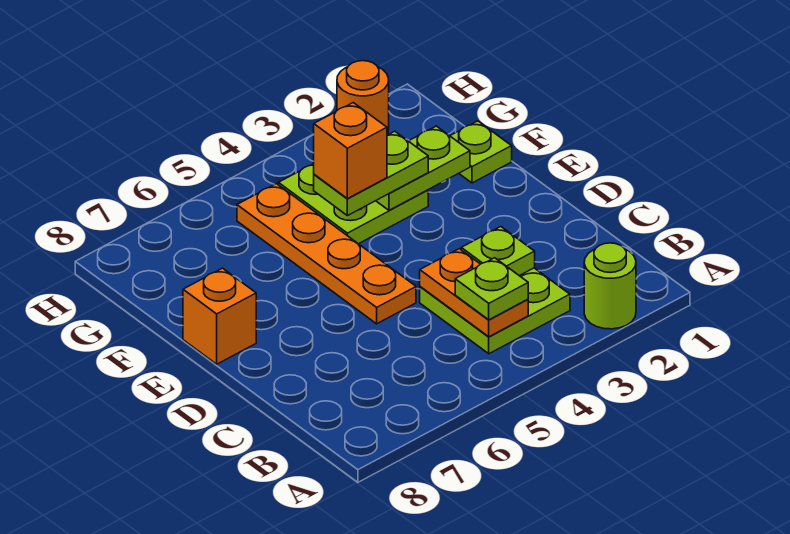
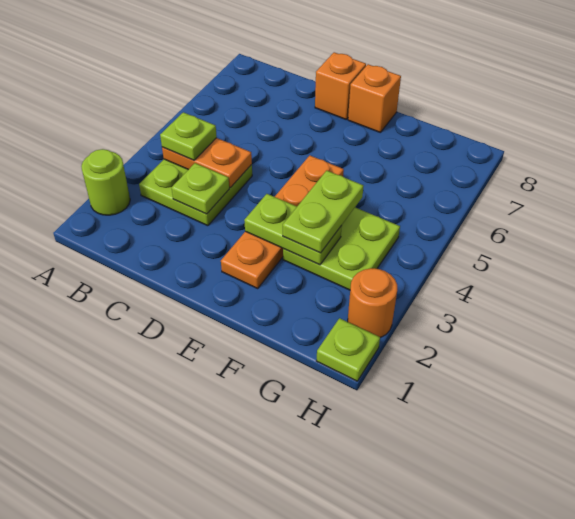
orange plate D5:G5 level 1 -> orange plate E2:E5 level 1
lime plate F1 level 1 -> lime plate H1 level 1
lime plate F2:F3 level 2 -> lime plate E3:F3 level 2
orange brick F4 level 4 -> orange brick D8 level 1

